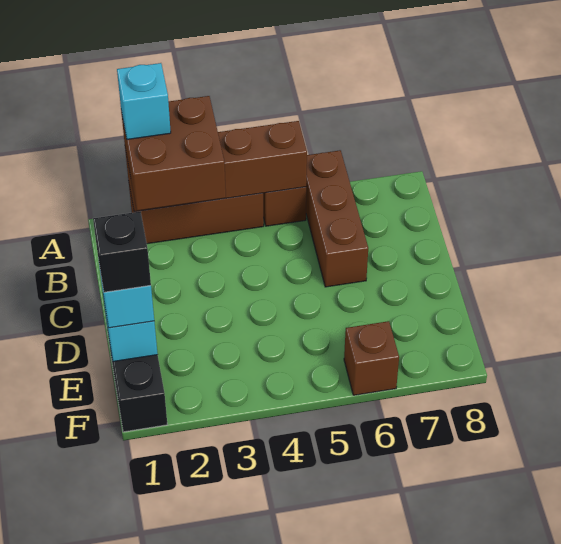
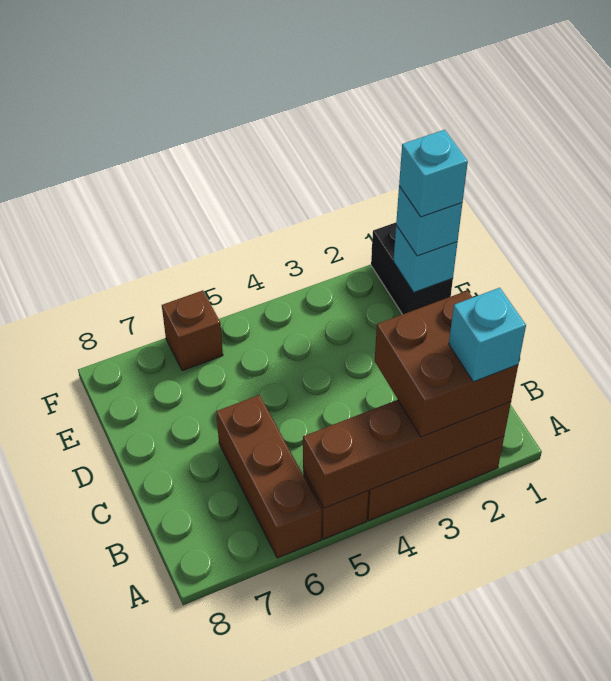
black brick E1 level 4 -> cyan brick E1 level 4

